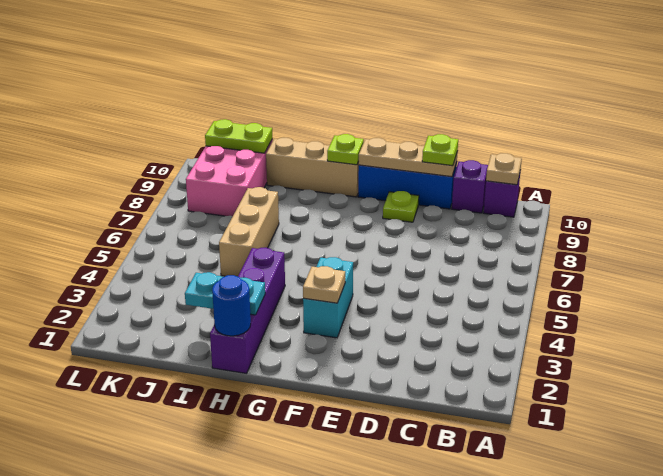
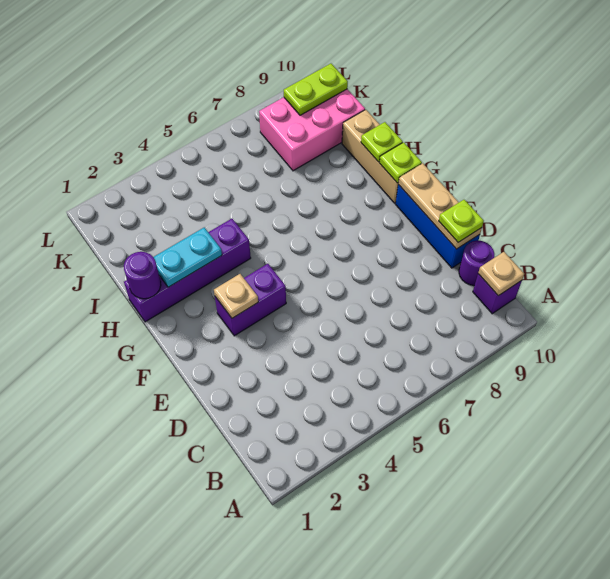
purple brick C10 level 1 -> purple round brick C10 level 1
lime plate E9 level 1 -> lime plate H10 level 2
cyan brick F3:F4 level 1 -> purple brick F3:F4 level 1
blue round brick H1 level 2 -> purple round brick H1 level 2
cyan plate H2:I2 level 2 -> cyan plate H2:H3 level 2
tan brick I5:I7 level 1 -> none
lime plate J10:K10 level 2 -> lime plate K9:K10 level 2

